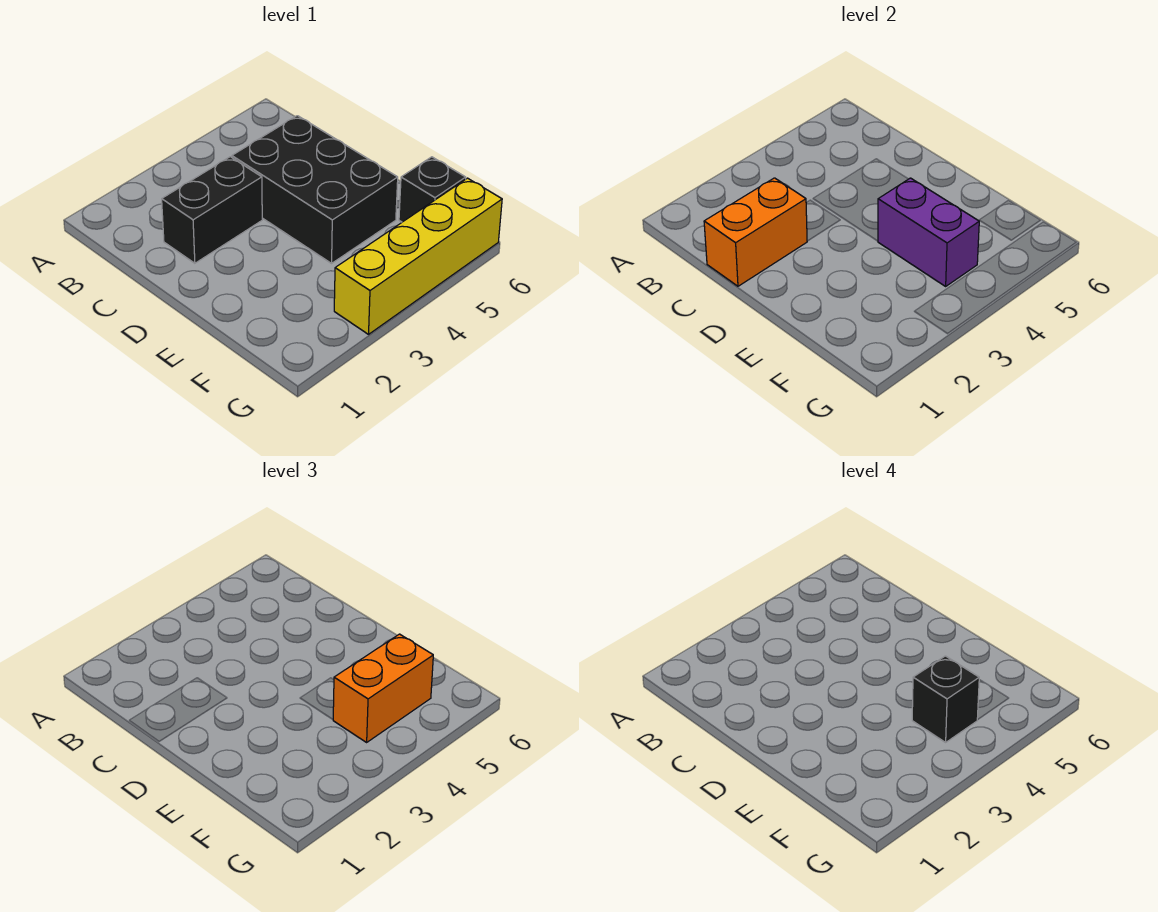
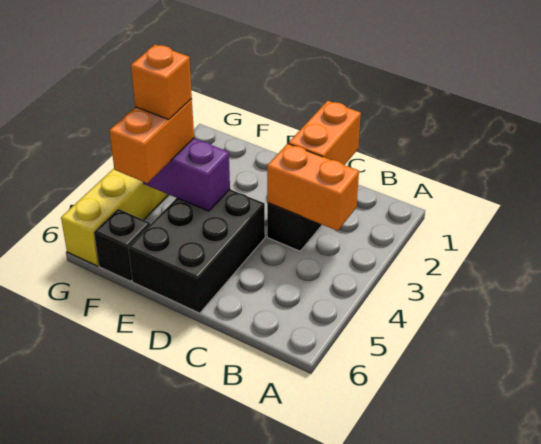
none -> orange brick B3:C3 level 2
black brick C4:E5 level 1 -> black brick D4:E6 level 1
black brick F4 level 4 -> orange brick F4 level 4

